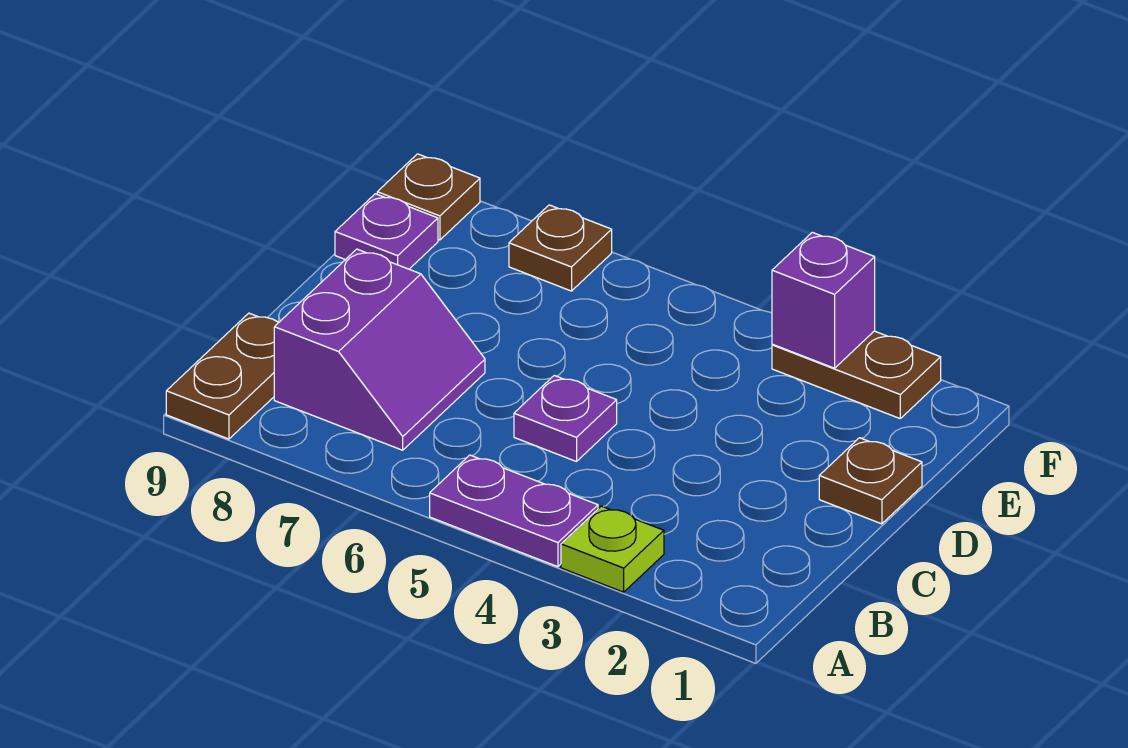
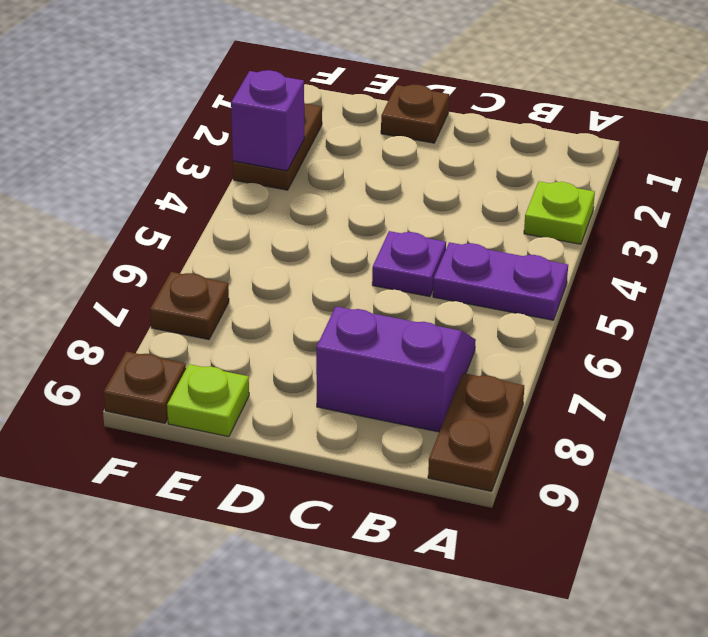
purple plate A4:A5 level 1 -> purple plate A5:B5 level 1
brown plate A9:B9 level 1 -> brown plate A8:A9 level 1
purple plate E9 level 1 -> lime plate E9 level 1

